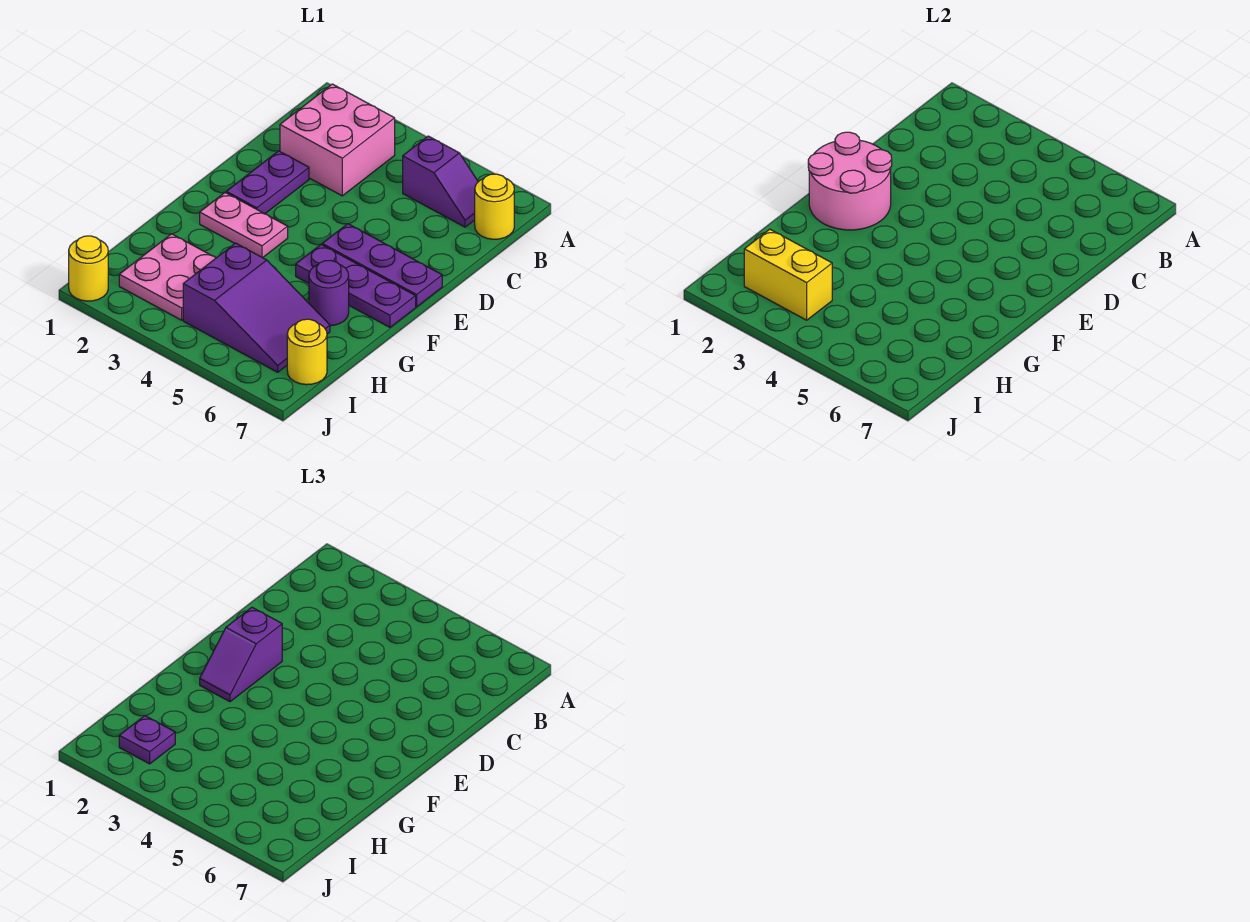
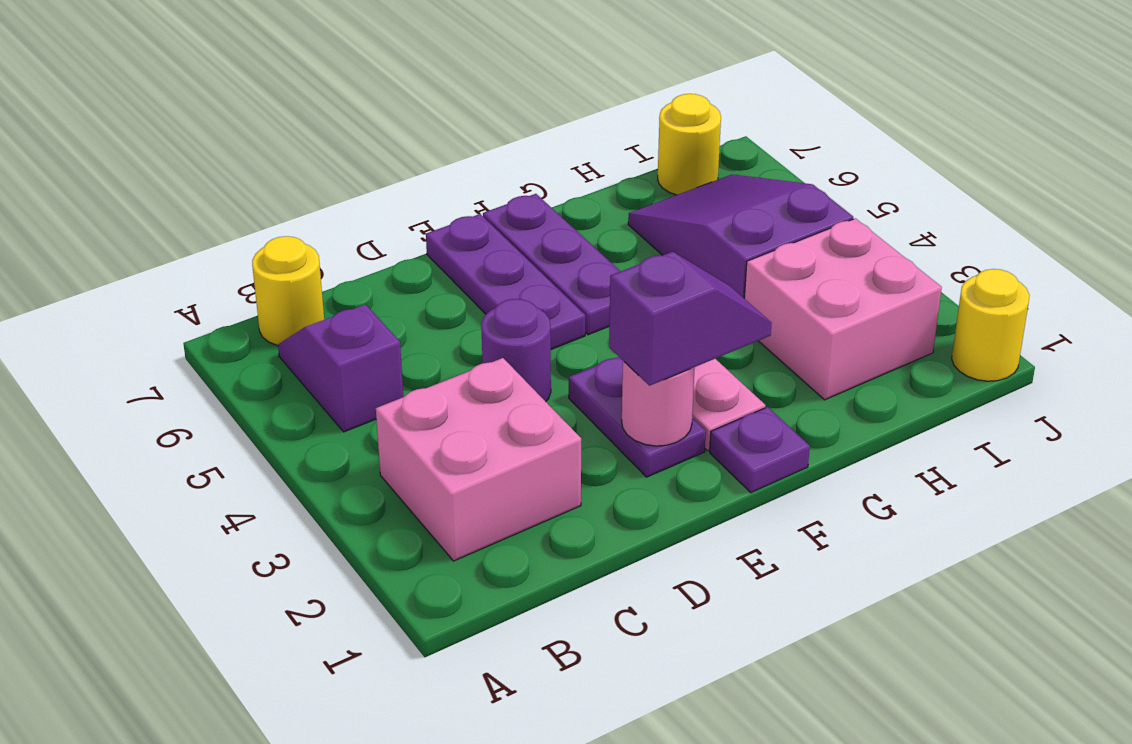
purple plate D2:E2 level 1 -> purple plate E2:E3 level 1
pink round brick E1:F2 level 2 -> pink round brick E2 level 2
purple round brick G6 level 1 -> purple round brick D4 level 1
pink plate H2:I3 level 1 -> pink brick H2:I3 level 1
yellow brick I2:I3 level 2 -> none
purple plate I2 level 3 -> purple plate F1 level 1

